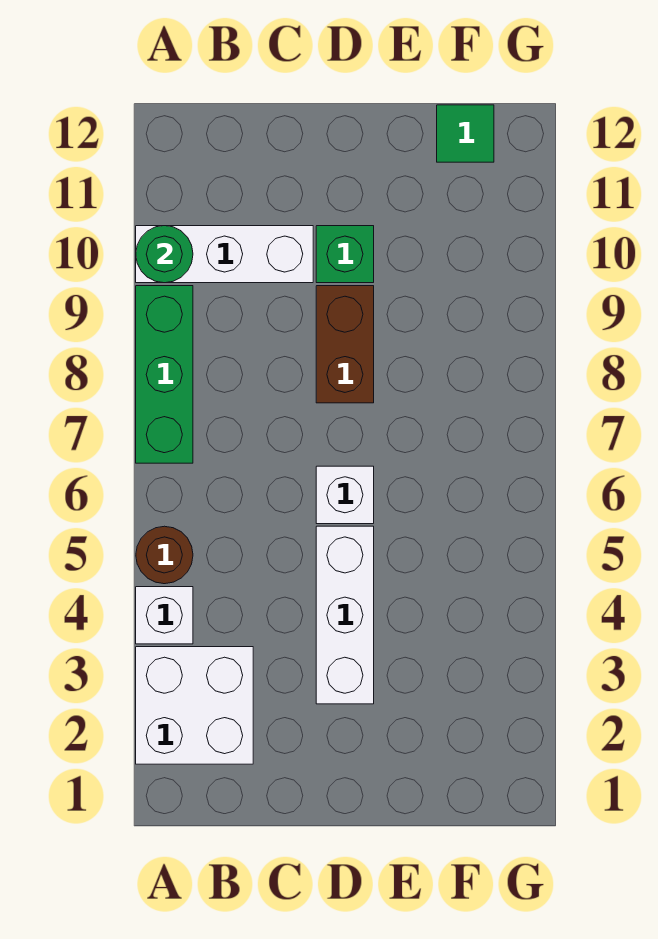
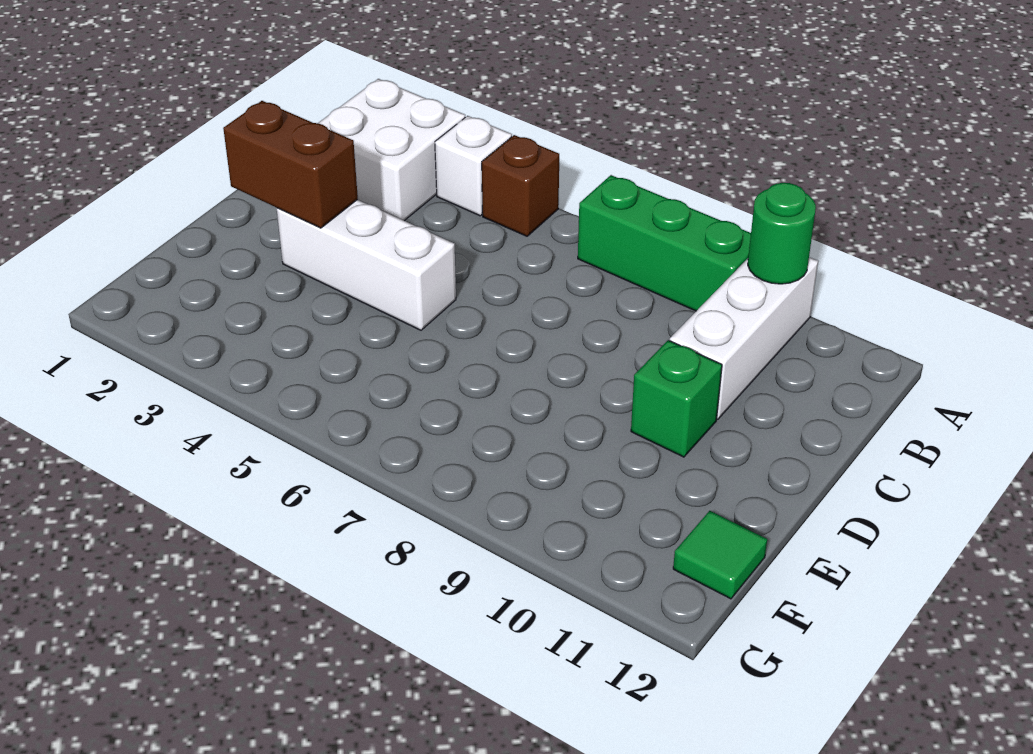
brown round brick A5 level 1 -> brown brick A5 level 1
white brick D6 level 1 -> none
brown brick D8:D9 level 1 -> brown brick D2:D3 level 2

